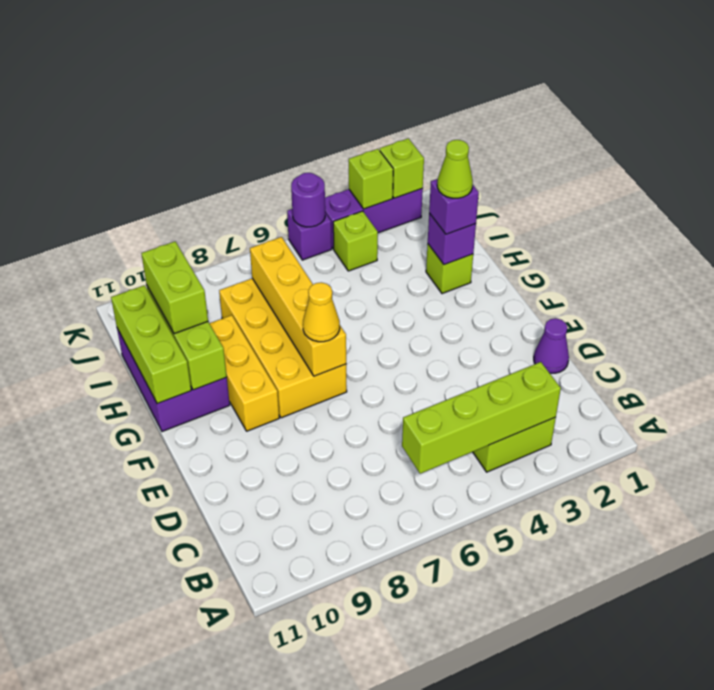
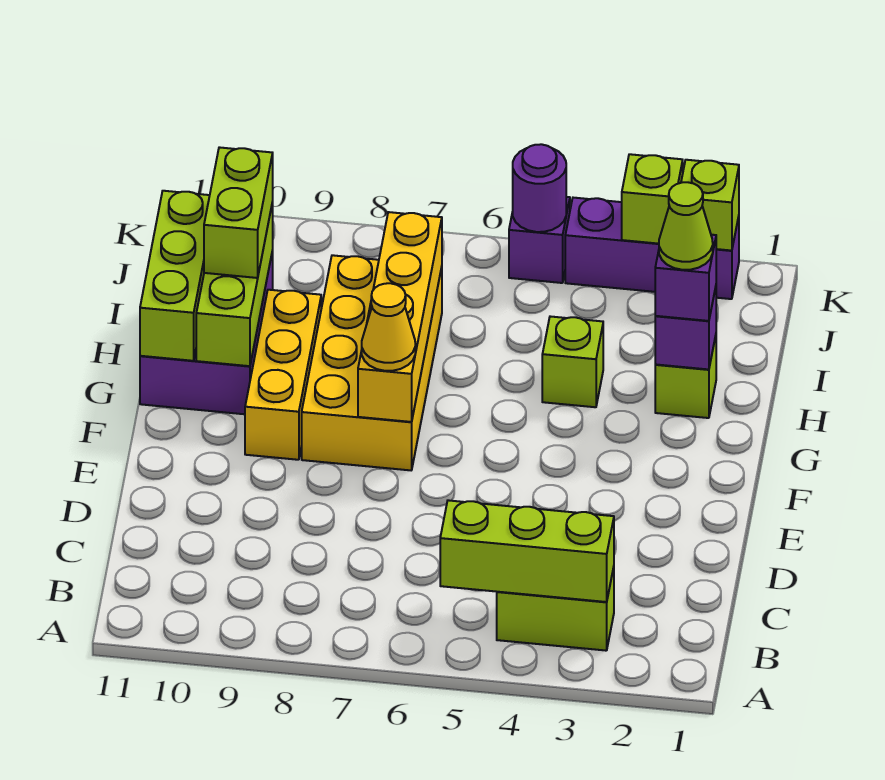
lime brick B3:B6 level 2 -> lime brick B3:B5 level 2
purple cone D1 level 1 -> none
lime brick J4 level 1 -> lime brick H4 level 1

